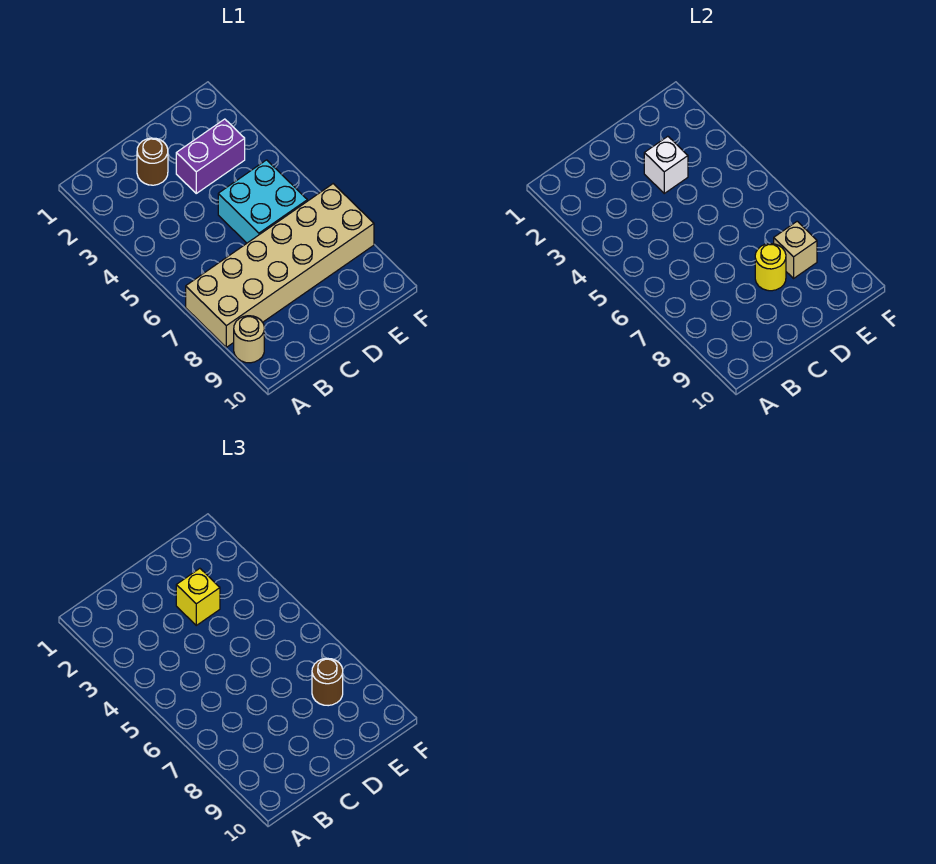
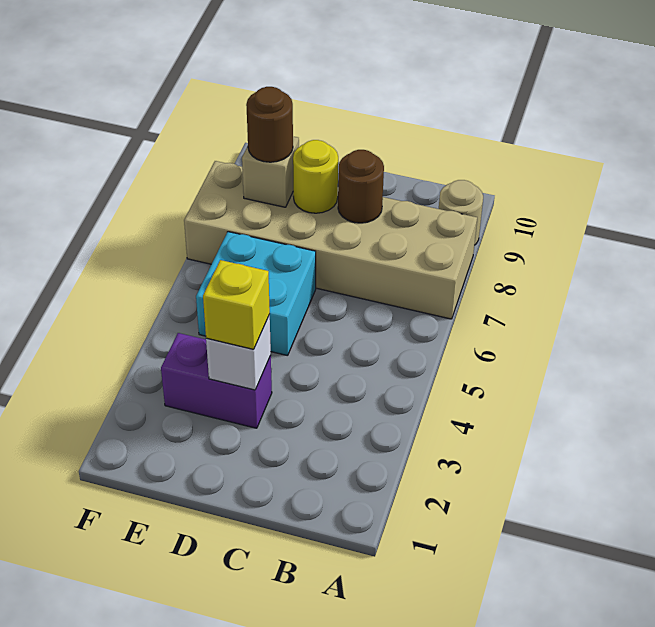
brown round brick C2 level 1 -> brown round brick C8 level 2

